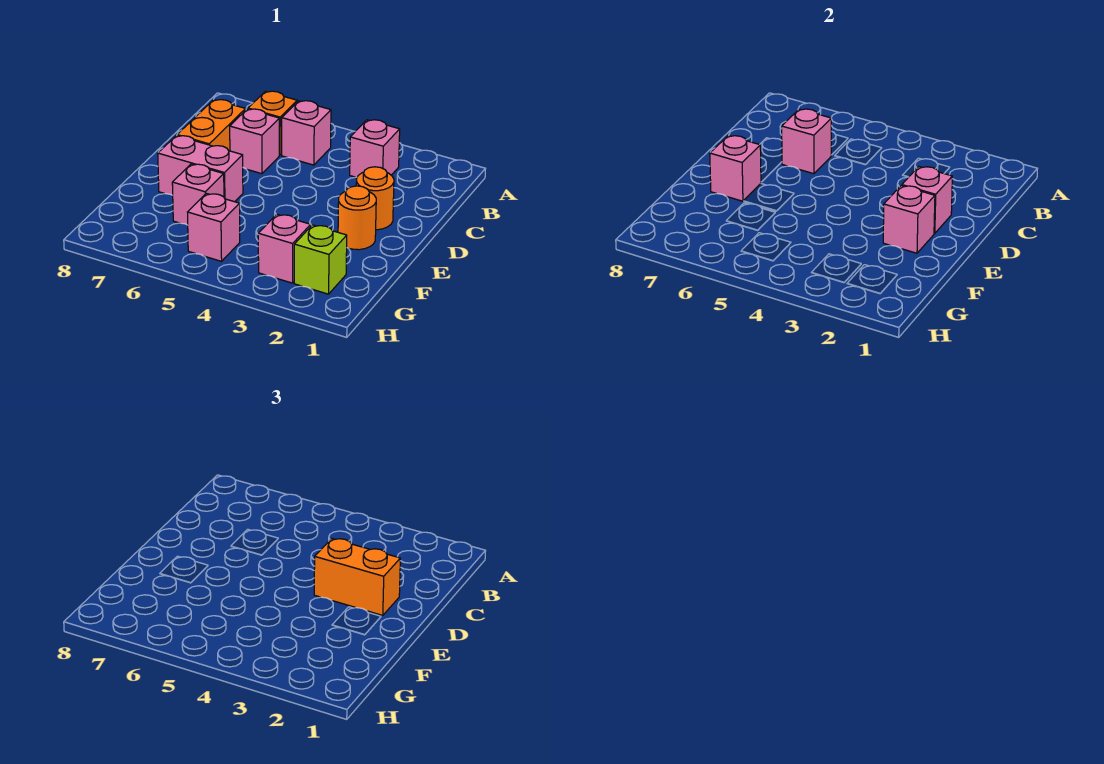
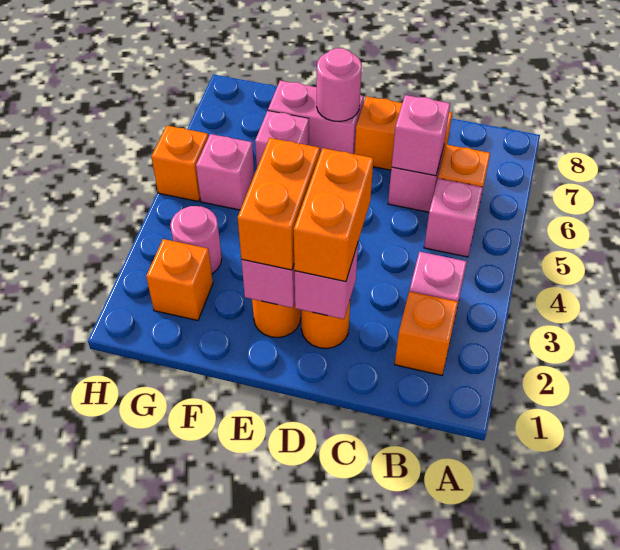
none -> orange brick B2 level 1
none -> orange brick E2:E3 level 3
pink brick E6:E7 level 1 -> pink brick E7:F7 level 1
pink brick E7 level 2 -> pink round brick E7 level 2
lime brick G2 level 1 -> orange brick G2 level 1
pink brick G3 level 1 -> pink round brick G3 level 1
none -> orange brick H5 level 1

